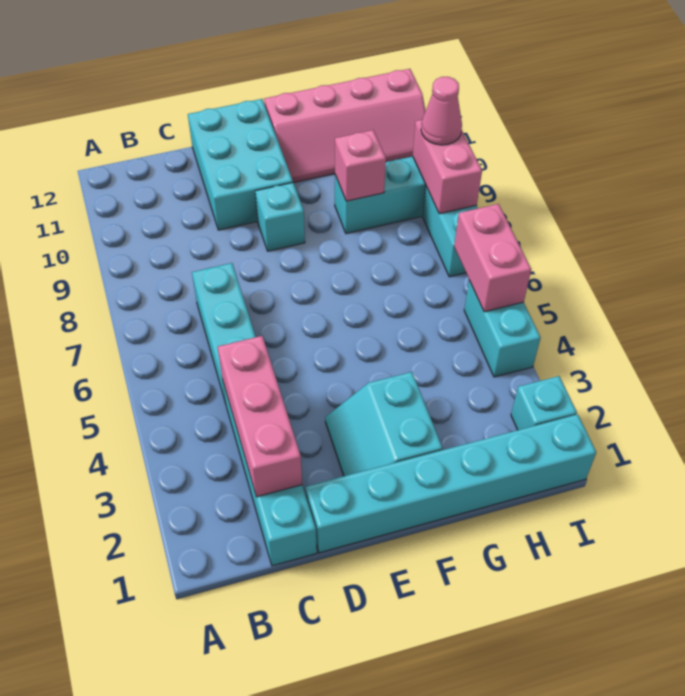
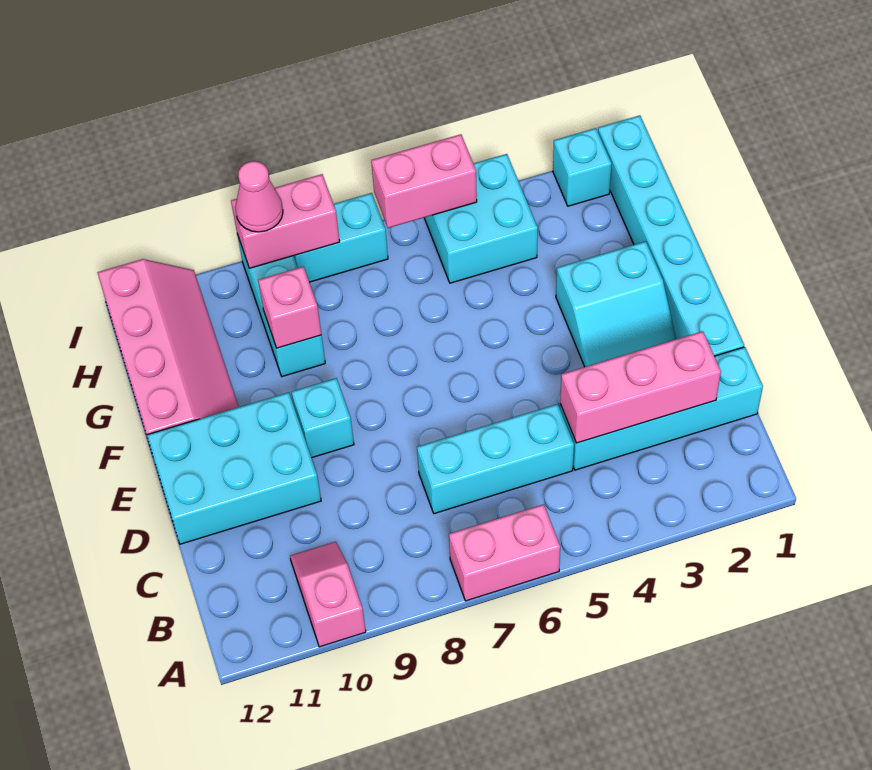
none -> pink brick A6:A7 level 1
none -> pink slope A10:B10 level 1 top A
cyan brick I4:I5 level 1 -> cyan brick H4:I5 level 1

